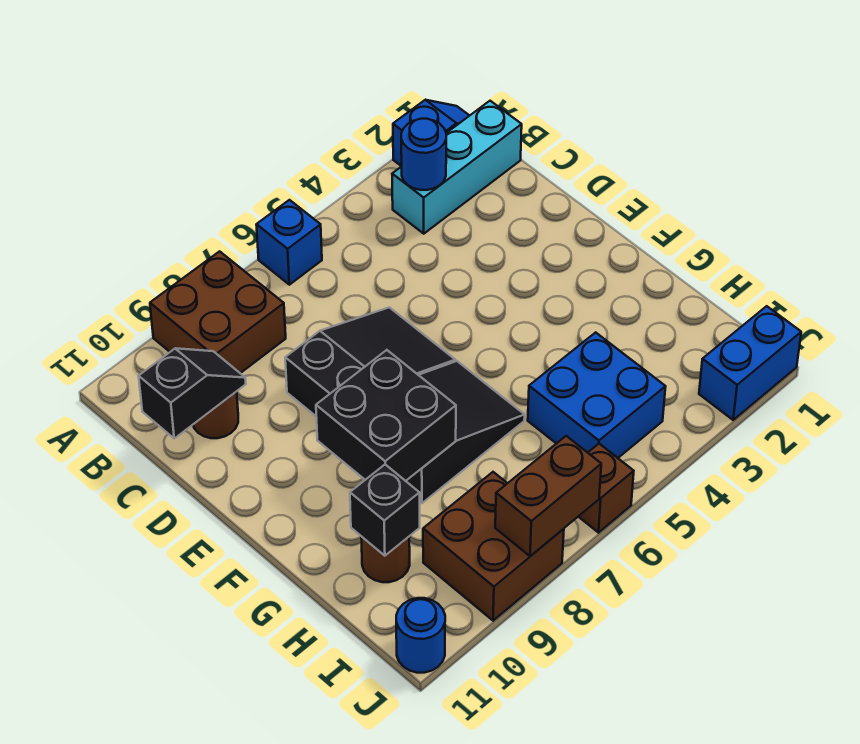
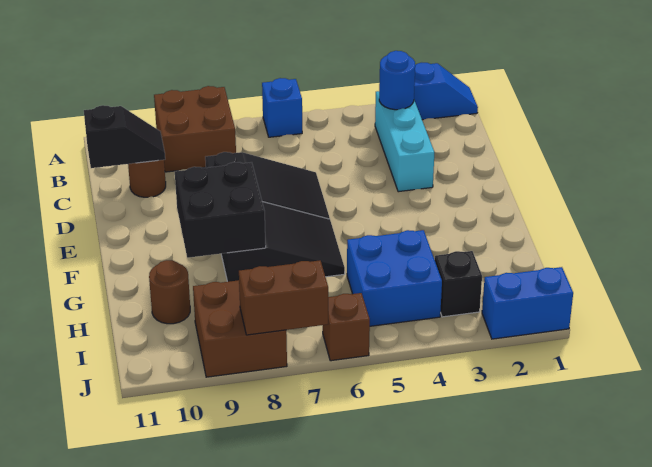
cyan brick B1:B3 level 1 -> cyan brick B3:D3 level 1
black brick H10 level 2 -> black brick I3 level 1
blue round brick J11 level 1 -> none

